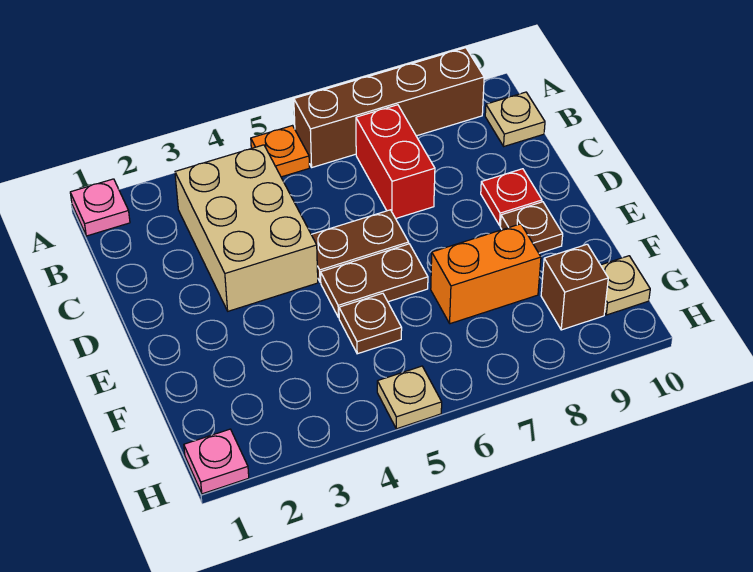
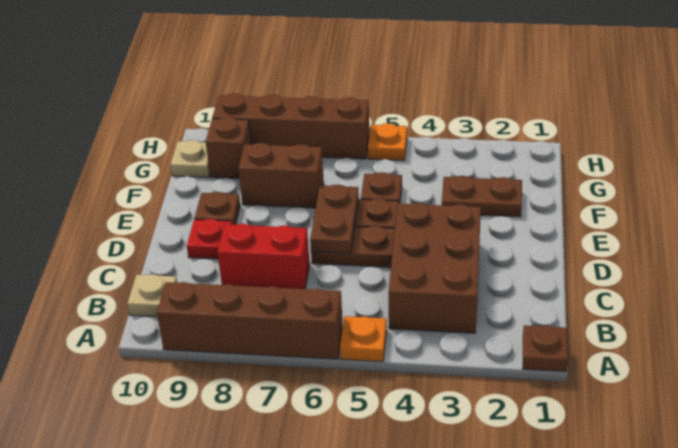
pink plate A1 level 1 -> brown plate A1 level 1
tan brick B3:D4 level 1 -> brown brick B3:D4 level 1
red brick B7:C7 level 1 -> red brick C7:C8 level 1
none -> brown plate D6:E6 level 2
none -> brown plate F2:F3 level 1
orange brick F7:F8 level 1 -> brown brick F7:F8 level 1
pink plate H1 level 1 -> none
tan plate H5 level 1 -> orange plate H5 level 1
none -> brown brick H6:H9 level 1

